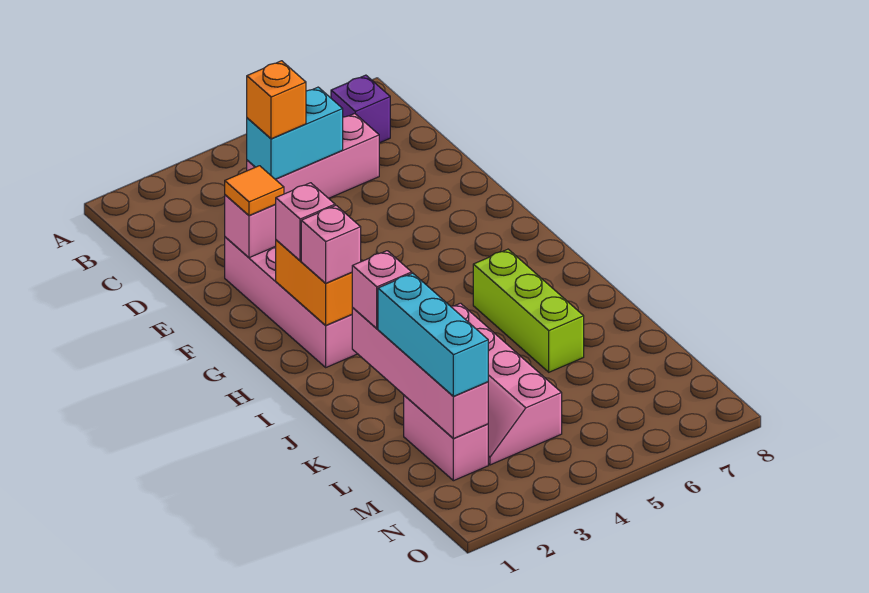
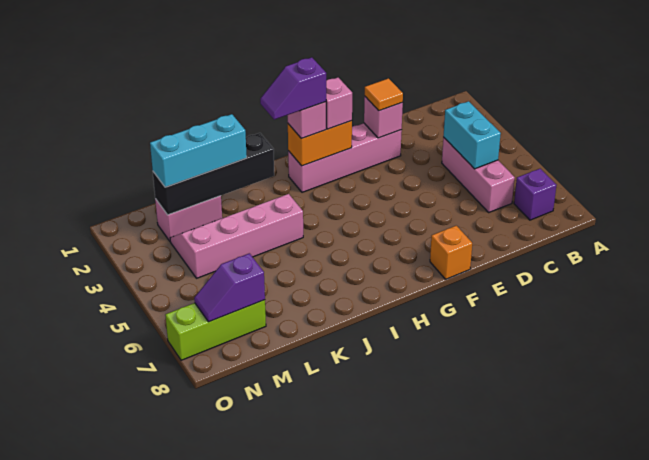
orange brick C4 level 3 -> orange brick F8 level 1
none -> purple slope H2:I2 level 4 top H
lime brick I6:K6 level 1 -> lime brick M7:O7 level 1
pink brick J2:M2 level 2 -> black brick J2:M2 level 2
pink brick J2 level 3 -> none
none -> purple slope M7:N7 level 2 top M

